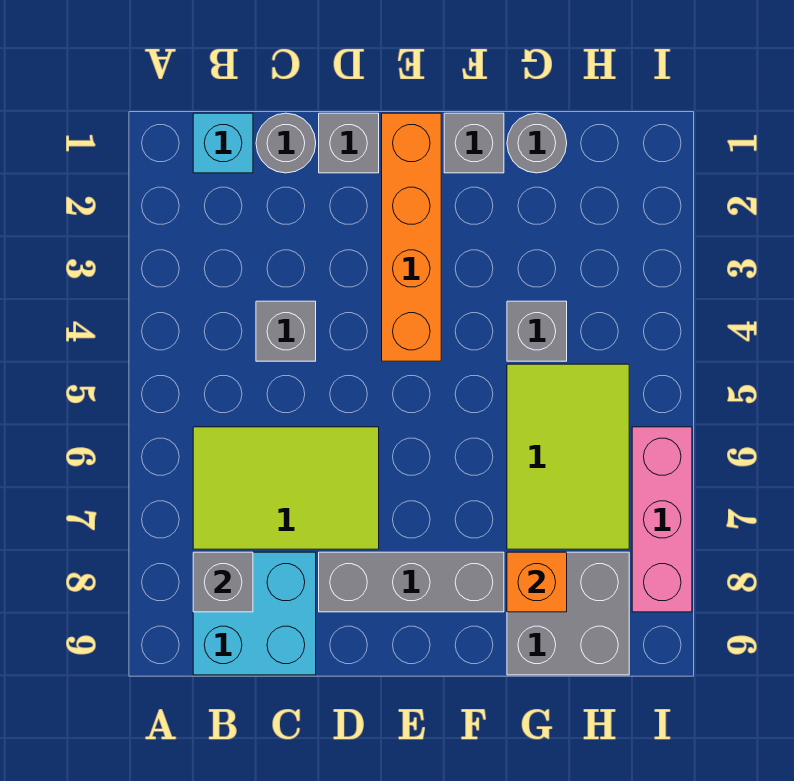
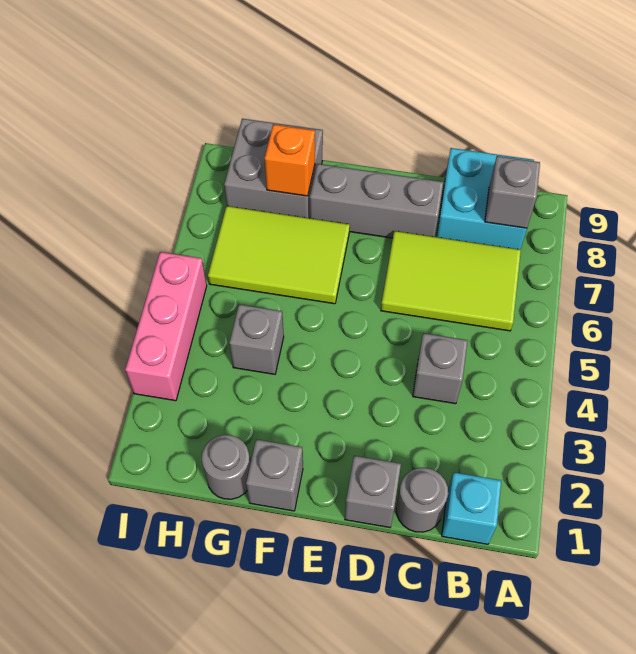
orange brick E1:E4 level 1 -> none
lime tile G5:H7 level 1 -> lime tile F6:H7 level 1
pink brick I6:I8 level 1 -> pink brick I3:I5 level 1

